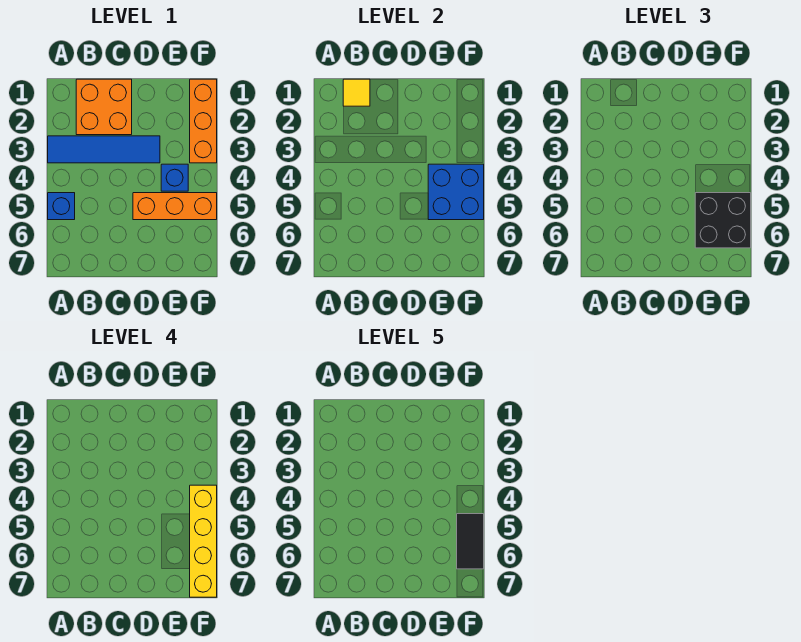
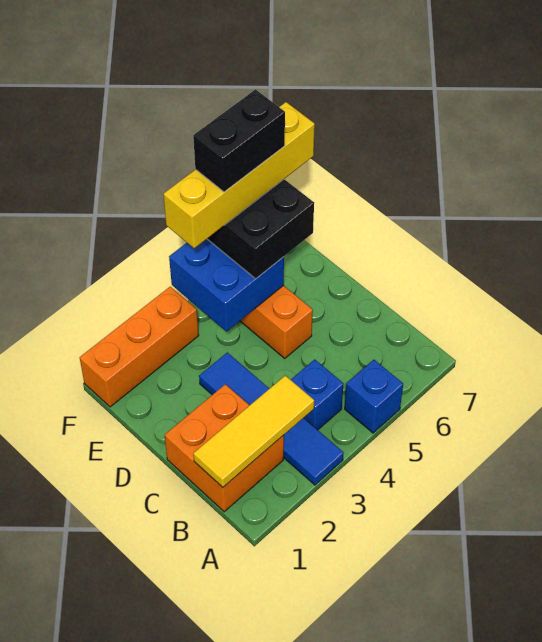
yellow tile B1 level 2 -> yellow tile B1:B3 level 2
blue brick E4 level 1 -> blue brick B4 level 1
black tile F5:F6 level 5 -> black brick F5:F6 level 5

